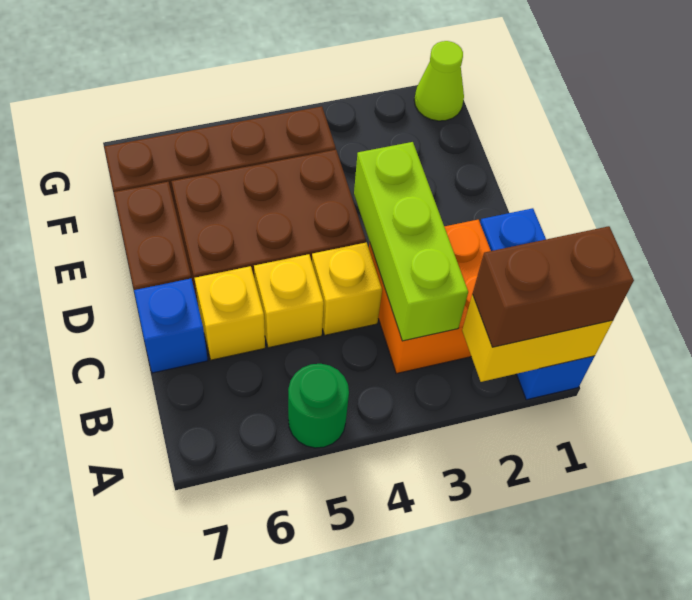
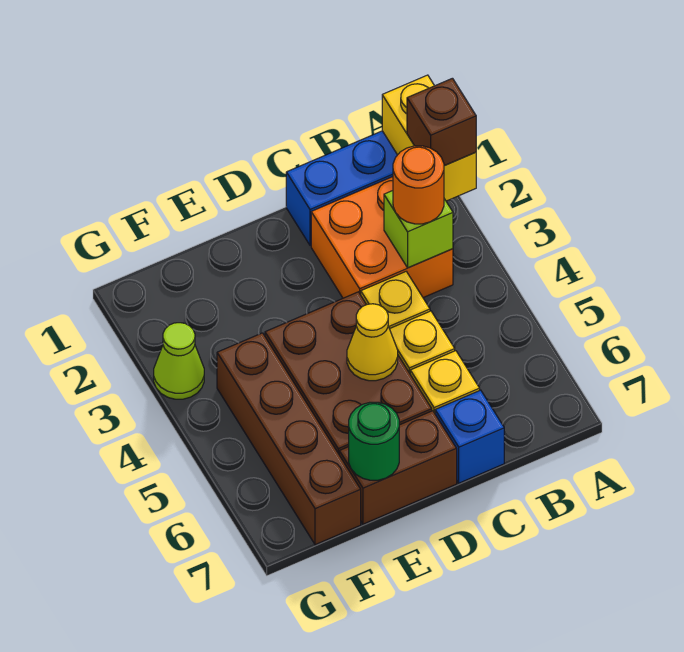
brown brick A1:A2 level 3 -> brown brick A2 level 3
green round brick A5 level 1 -> green round brick E7 level 2
lime brick B3:D3 level 2 -> lime brick B3 level 2
none -> orange round brick B3 level 3
none -> yellow cone D5 level 2
lime cone G1 level 1 -> lime cone G3 level 1

